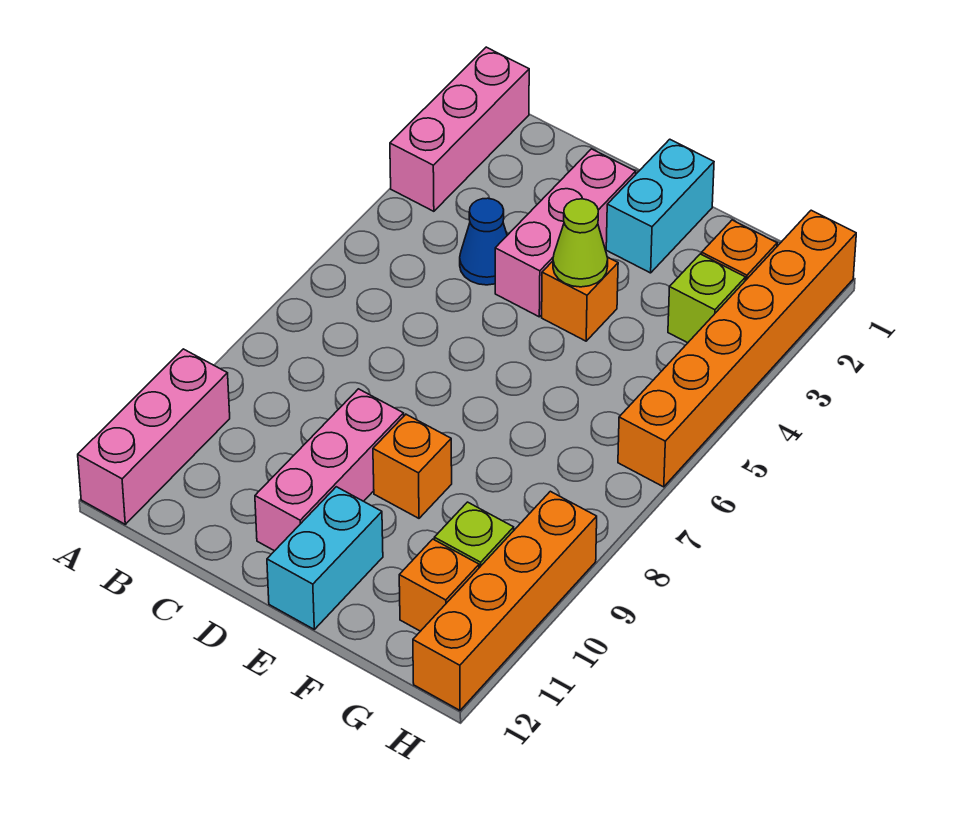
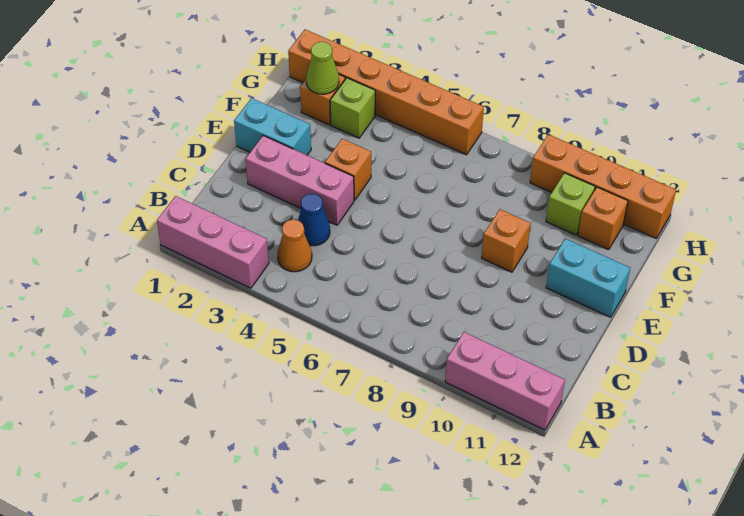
none -> orange cone B4 level 1
pink brick D9:D11 level 1 -> none
lime cone E4 level 2 -> lime cone G2 level 2

